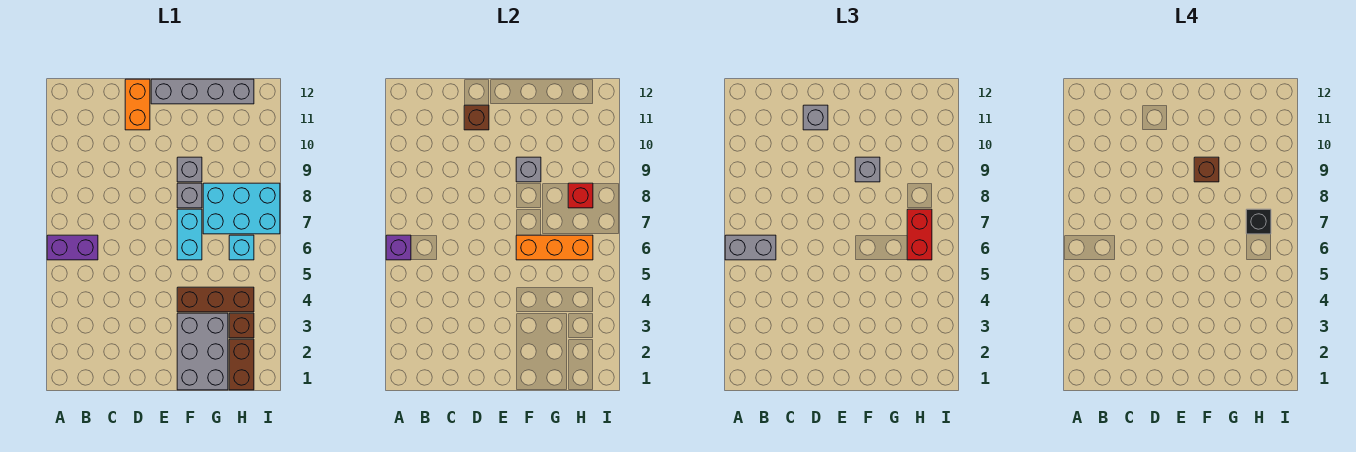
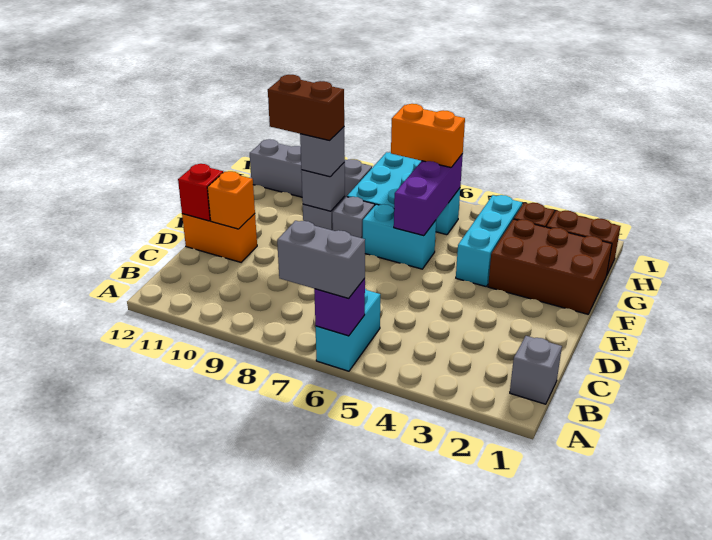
purple brick A6:B6 level 1 -> cyan brick A6:B6 level 1
grey brick A6:B6 level 3 -> grey brick A6:A7 level 3
brown brick D11 level 2 -> orange brick D11 level 2
grey brick D11 level 3 -> grey brick B1 level 1
grey brick E12:H12 level 1 -> grey brick H9:H12 level 1
grey brick F1:G3 level 1 -> brown brick F1:G3 level 1
brown brick F4:H4 level 1 -> cyan brick F4:H4 level 1
orange brick F6:H6 level 2 -> purple brick F6:H6 level 2
brown brick F9 level 4 -> brown brick F9:F10 level 4
red brick H6:H7 level 3 -> orange brick H6:H7 level 3
black brick H7 level 4 -> none
red brick H8 level 2 -> red brick D12 level 2

